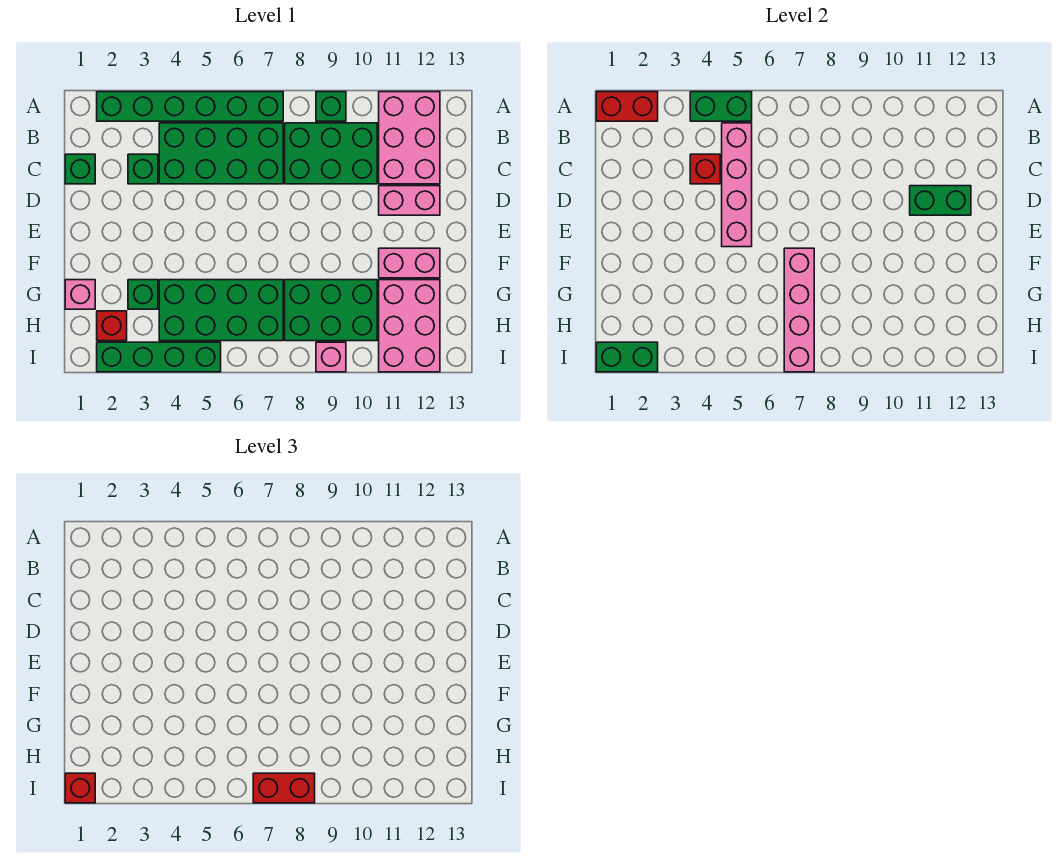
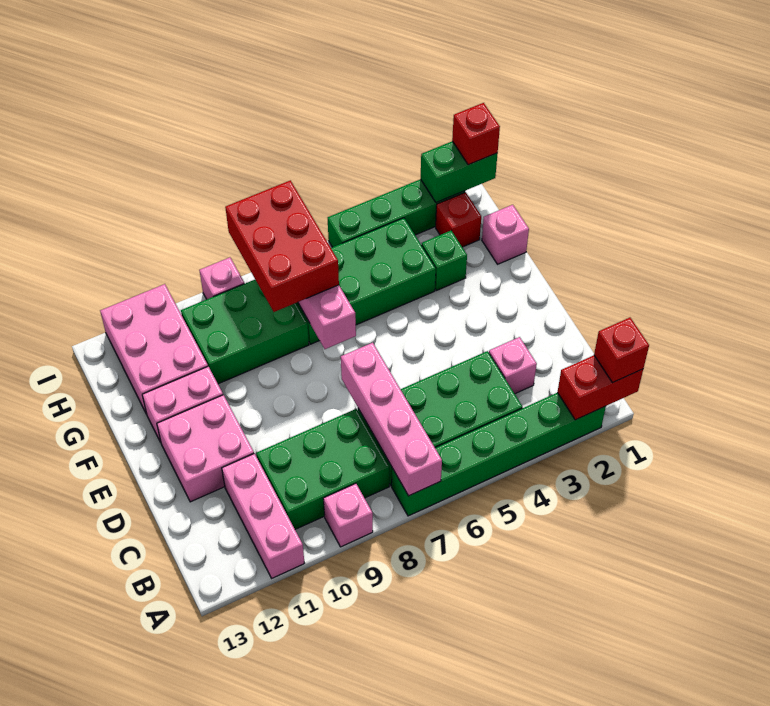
green brick A4:A5 level 2 -> none
green brick A9 level 1 -> pink brick A9 level 1
pink brick A11:C12 level 1 -> pink brick A11:C11 level 1
pink brick B5:E5 level 2 -> pink brick A7:D7 level 2
green brick C1 level 1 -> none
green brick C3 level 1 -> pink brick C3 level 1
red brick C4 level 2 -> red brick A1 level 3
pink brick D11:D12 level 1 -> pink brick D11:E12 level 1
green brick D11:D12 level 2 -> none
red brick I7:I8 level 3 -> red brick G7:I8 level 3

